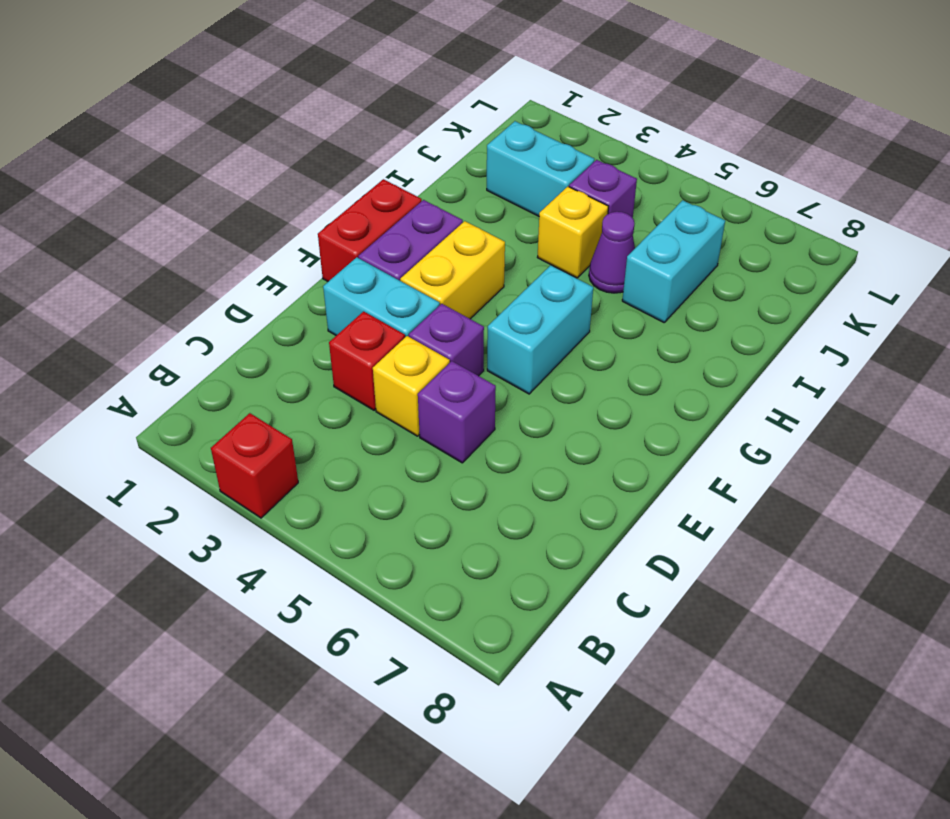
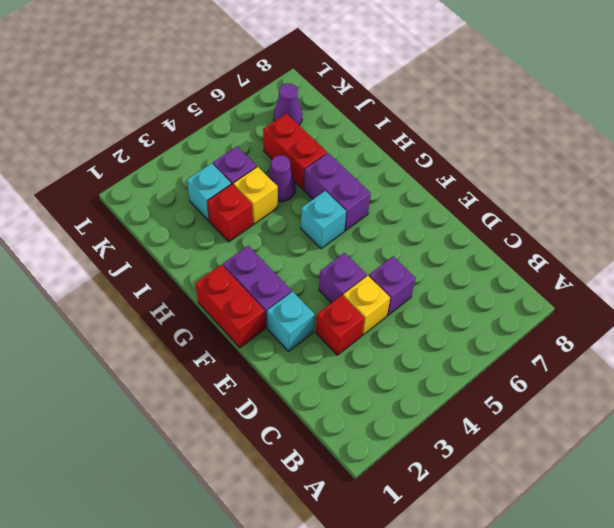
red brick A3 level 1 -> red brick I3 level 1
cyan brick E2:E3 level 1 -> cyan brick E2 level 1
yellow brick F3:G3 level 1 -> none
cyan brick F5:G5 level 1 -> cyan brick G5 level 1
none -> purple brick G6:H6 level 1
cyan brick I6:J6 level 1 -> red brick I6:J6 level 1
cyan brick J2:J3 level 1 -> cyan brick J3 level 1
none -> purple cone K7 level 1

